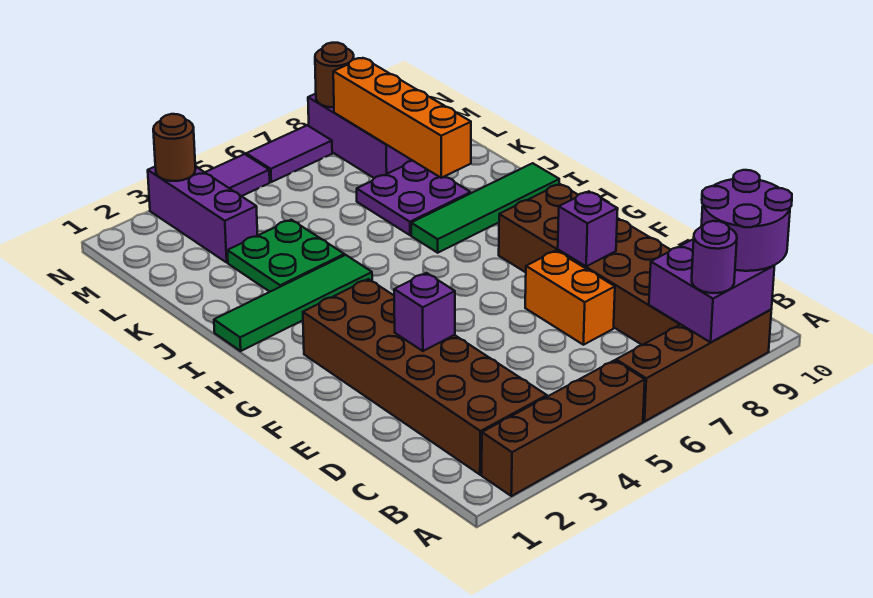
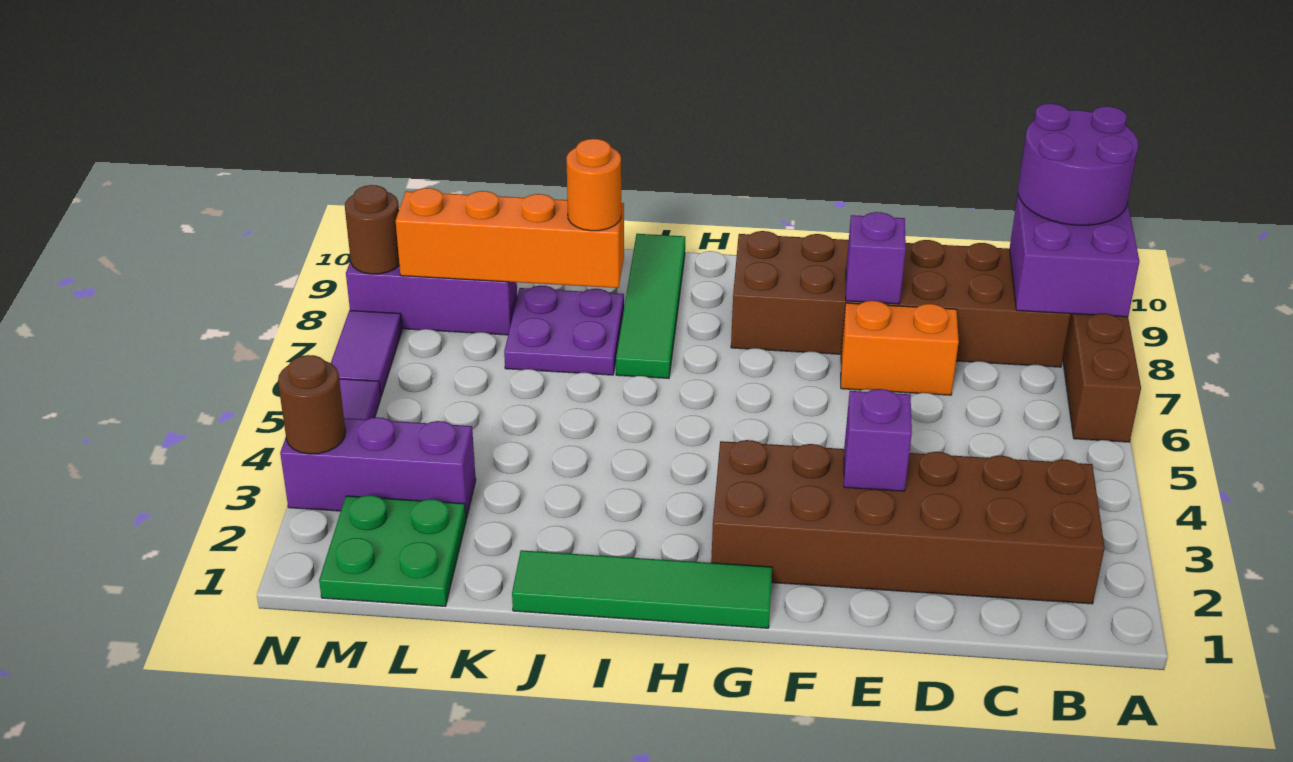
brown brick A2:A5 level 1 -> none
purple round brick A8 level 3 -> none
green tile I1:I4 level 1 -> green tile G1:J1 level 1
green plate J3:K4 level 1 -> green plate L1:M2 level 1
none -> orange round brick J8 level 3

